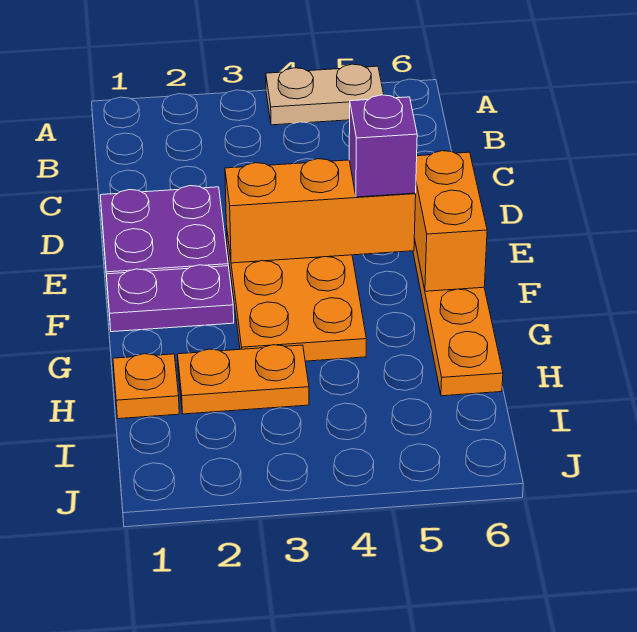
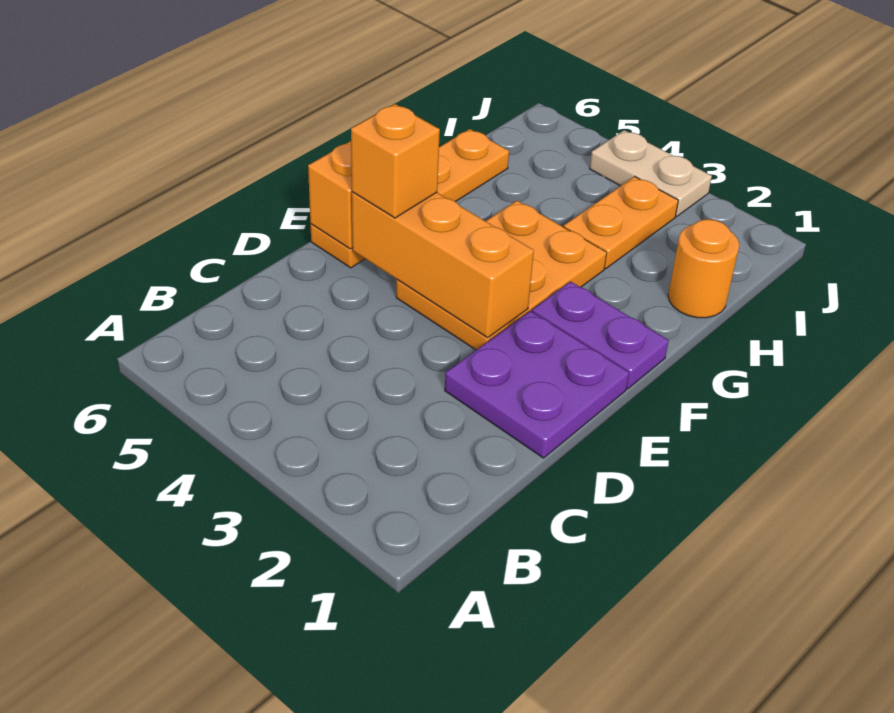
tan plate A4:A5 level 1 -> tan plate J3:J4 level 1
purple brick E5 level 3 -> orange brick E5 level 3
orange plate H1 level 1 -> orange round brick H1 level 1
orange plate H2:H3 level 1 -> orange plate H3:I3 level 1

